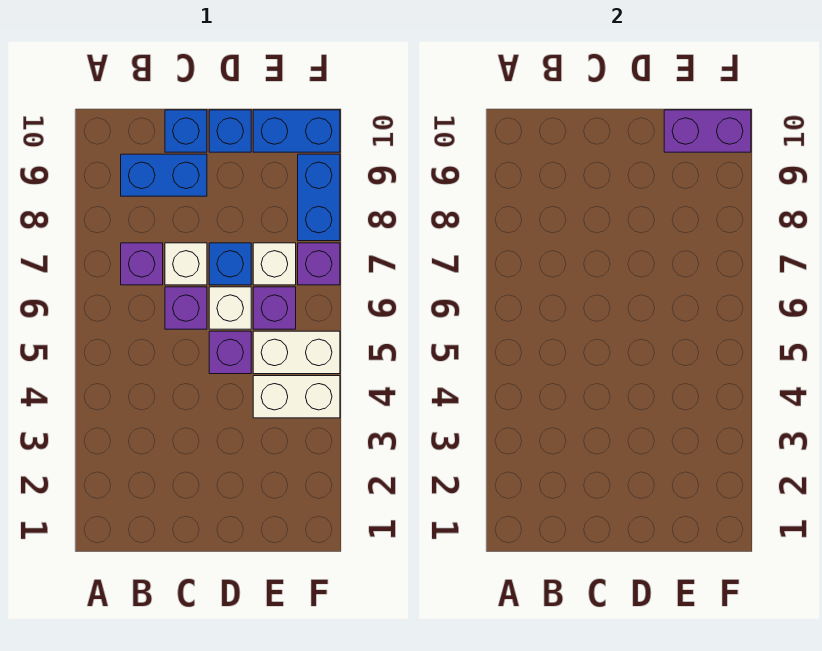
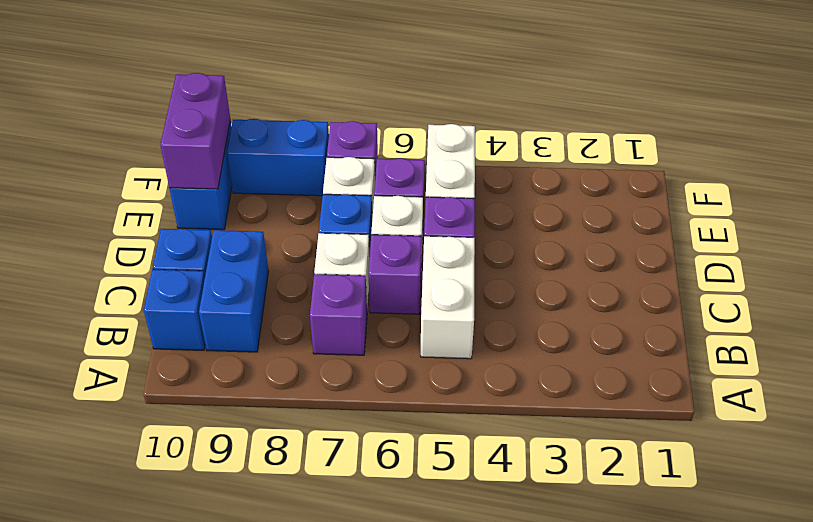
blue brick D10 level 1 -> blue brick B10 level 1
white brick E4:F4 level 1 -> white brick B5:C5 level 1

